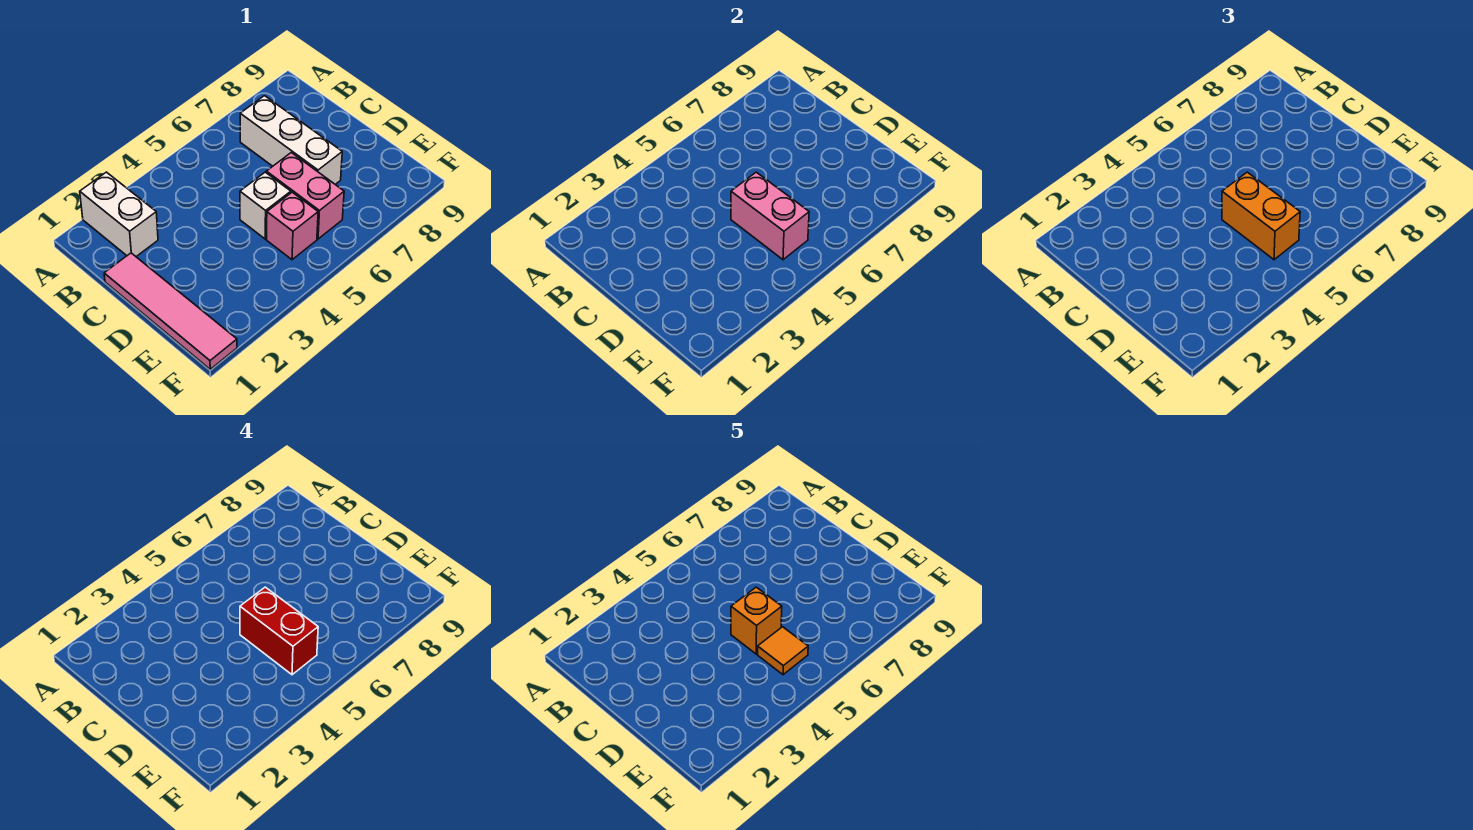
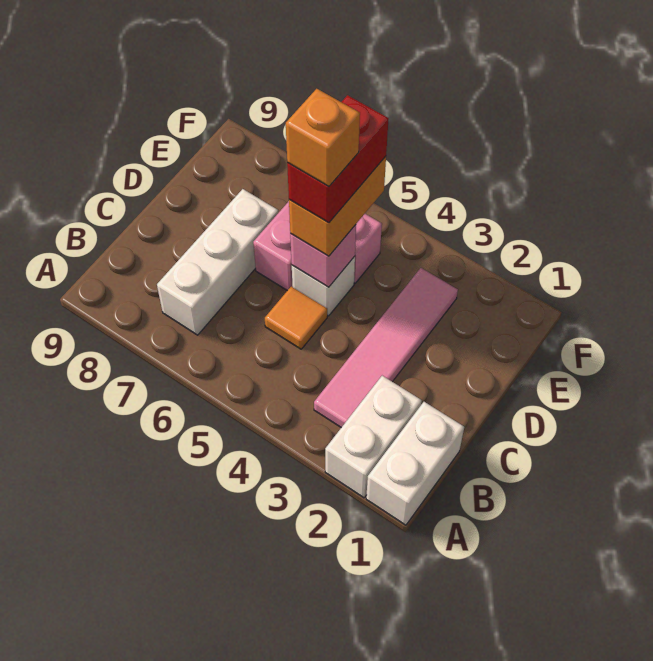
none -> white brick A1:B1 level 1
pink tile C1:F1 level 1 -> pink tile B3:E3 level 1
pink brick D5:E5 level 2 -> pink brick D5 level 2
orange tile E5 level 5 -> orange tile C5 level 1

